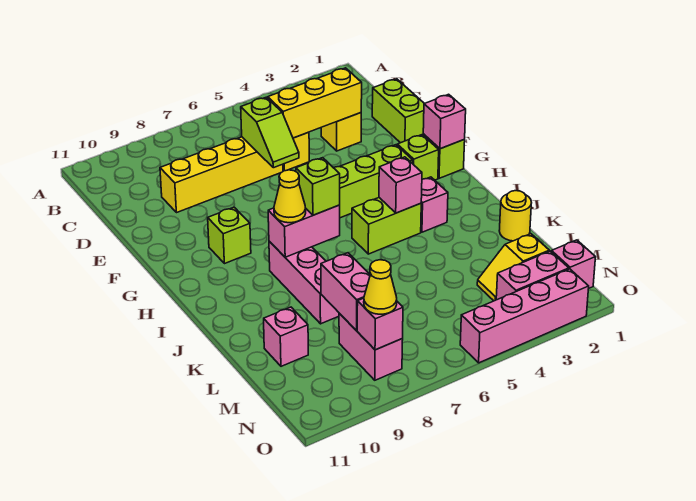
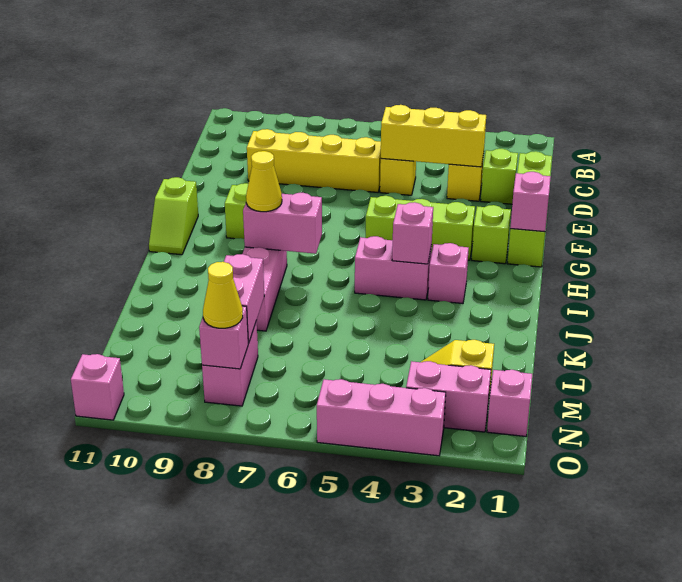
lime slope D6:E6 level 2 top D -> lime slope G11:H11 level 1 top G
lime brick I4:I5 level 1 -> pink brick I4:I5 level 1
lime brick I7 level 3 -> lime brick D2 level 1
yellow round brick K1 level 1 -> none
pink brick L10 level 1 -> pink brick O11 level 1
pink brick O2:O5 level 1 -> pink brick O3:O5 level 1

